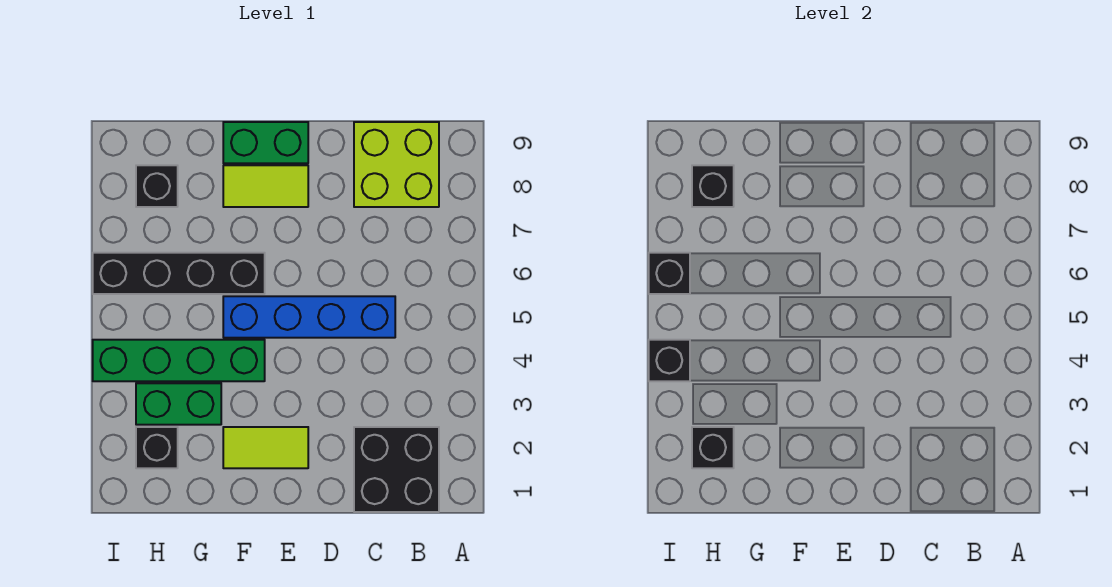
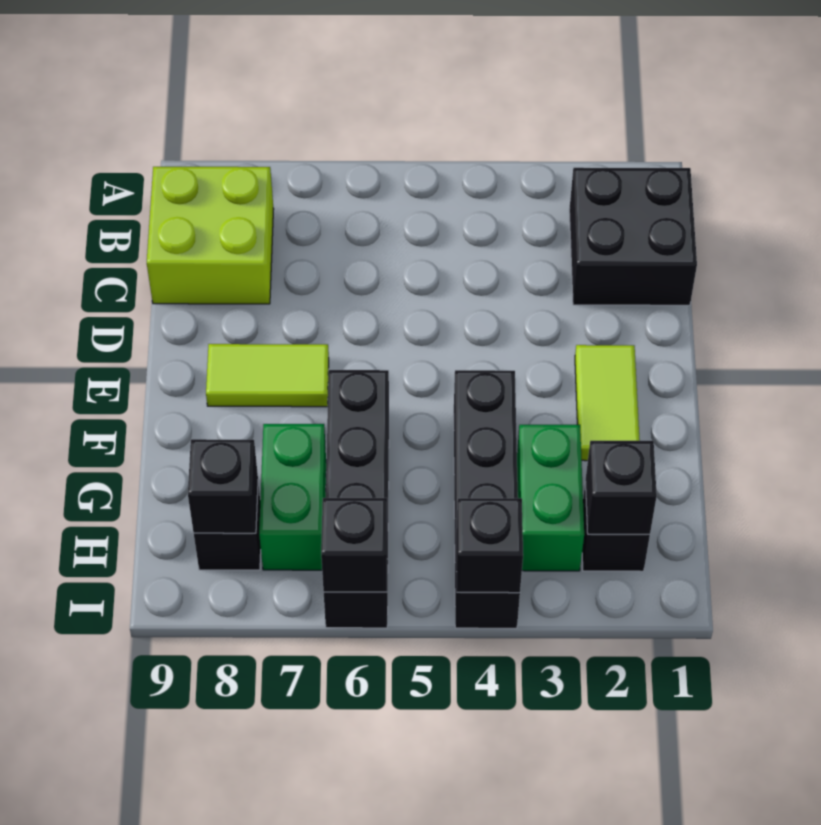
blue brick C5:F5 level 1 -> none
lime tile E8:F8 level 1 -> lime tile E7:E8 level 1
green brick E9:F9 level 1 -> green brick G7:H7 level 1
green brick F4:I4 level 1 -> black brick F4:I4 level 1

